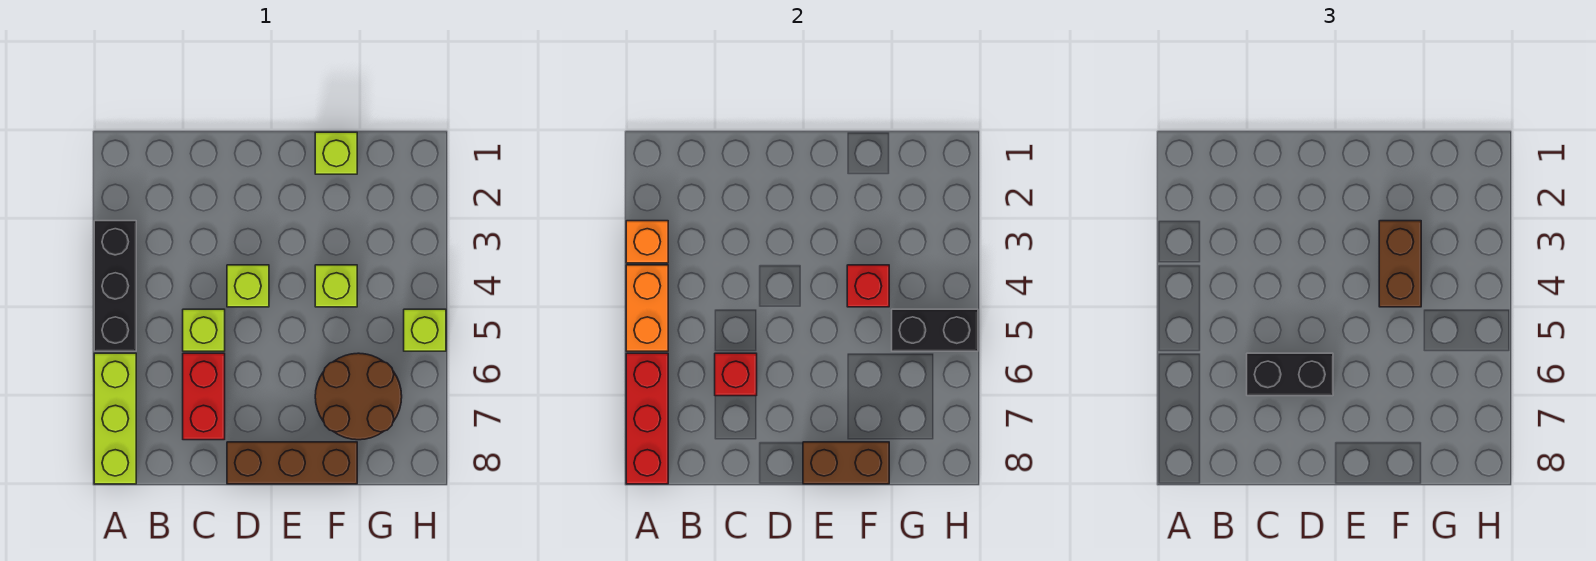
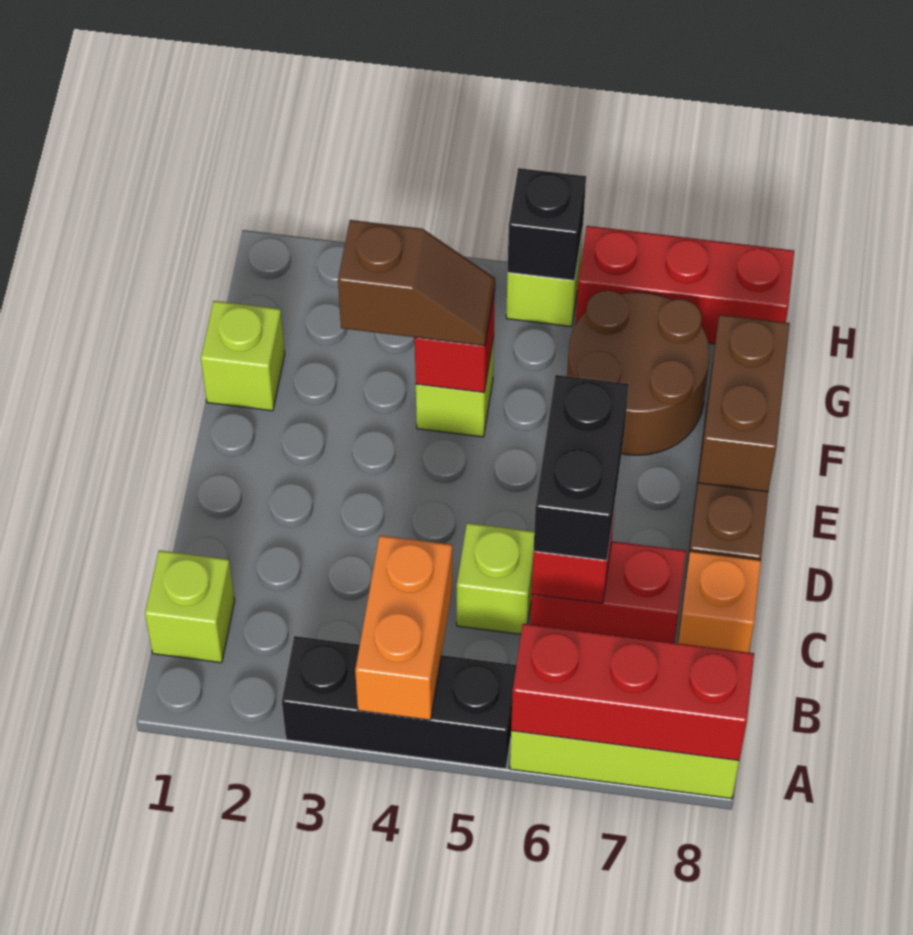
orange brick A3 level 2 -> orange brick C8 level 1
orange brick A4:A5 level 2 -> orange brick A4:B4 level 2
lime brick D4 level 1 -> lime brick B1 level 1
brown brick F3:F4 level 3 -> brown slope F3:F4 level 3 top 3
black brick G5:H5 level 2 -> black brick H5 level 2
none -> red brick H6:H8 level 1

